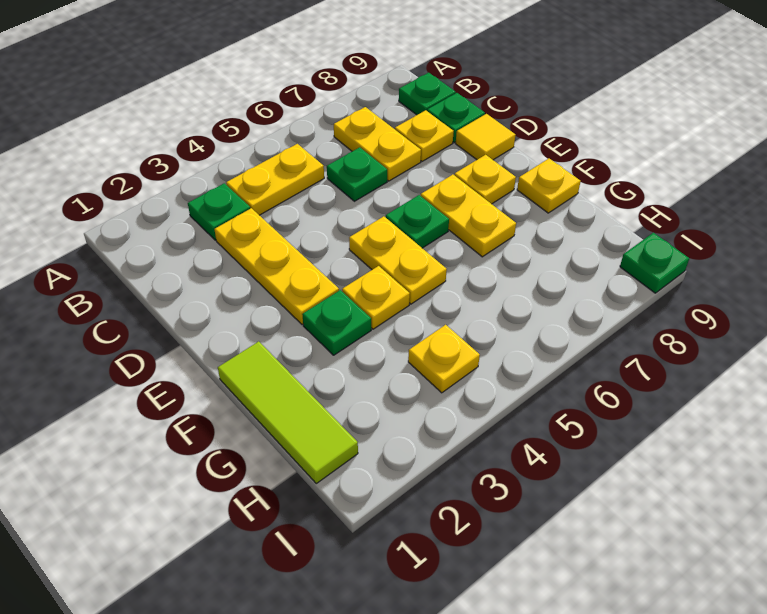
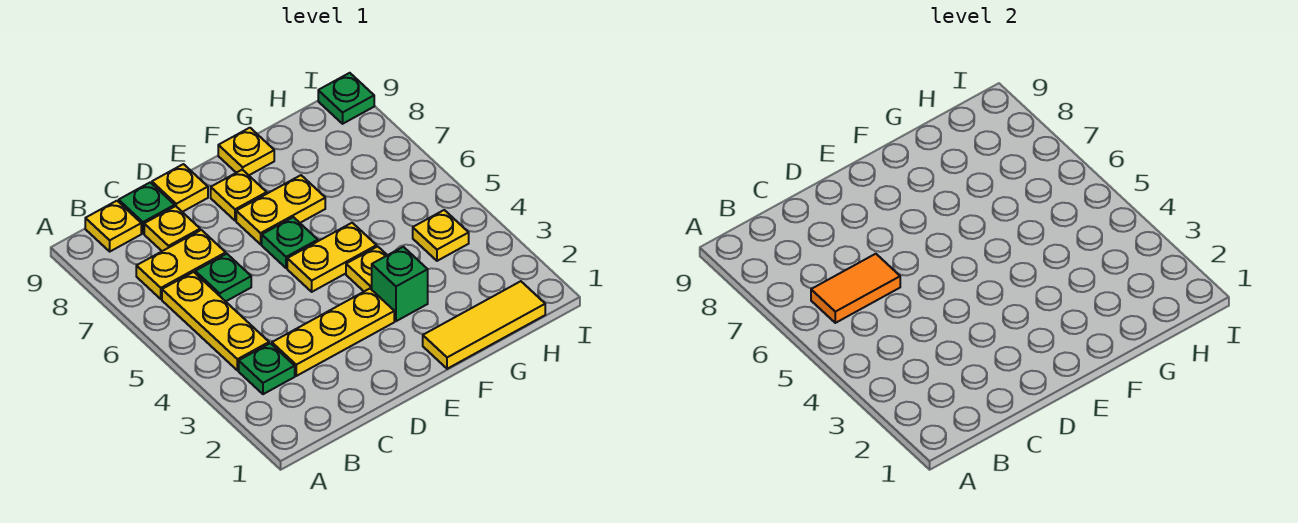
yellow plate B4:B5 level 1 -> yellow plate B4:B6 level 1
none -> orange tile B6:C6 level 2
green plate B9 level 1 -> yellow plate B9 level 1
yellow tile D9 level 1 -> yellow plate D9 level 1
lime tile F1:H1 level 1 -> yellow tile F1:H1 level 1
green plate F3 level 1 -> green brick F3 level 1

